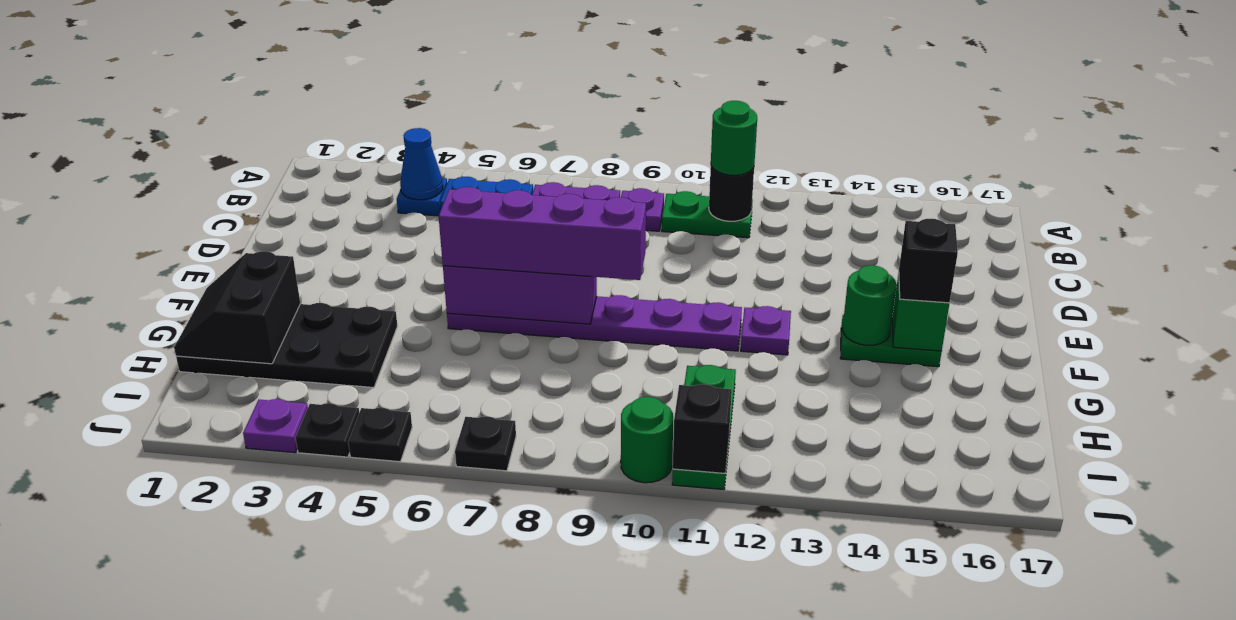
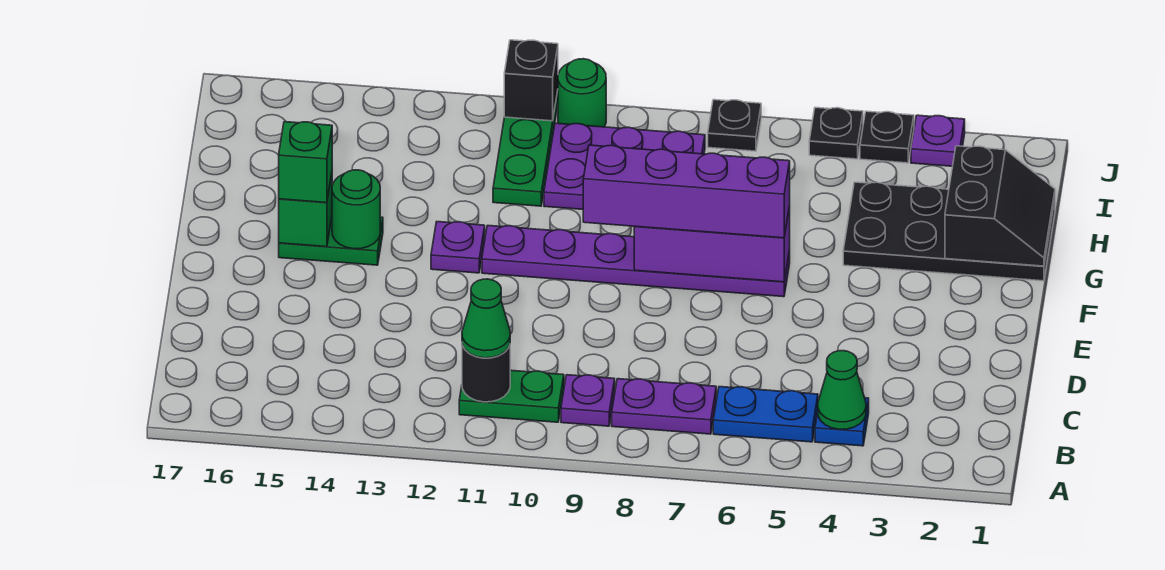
blue cone B4 level 2 -> green cone B4 level 2
green round brick B11 level 3 -> green cone B11 level 3
black brick F15 level 3 -> green brick F15 level 3
none -> purple plate H8:I10 level 1

